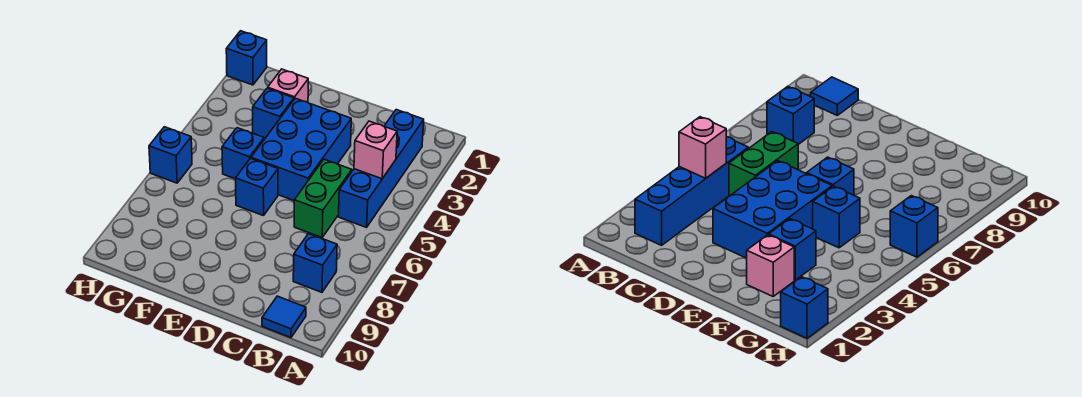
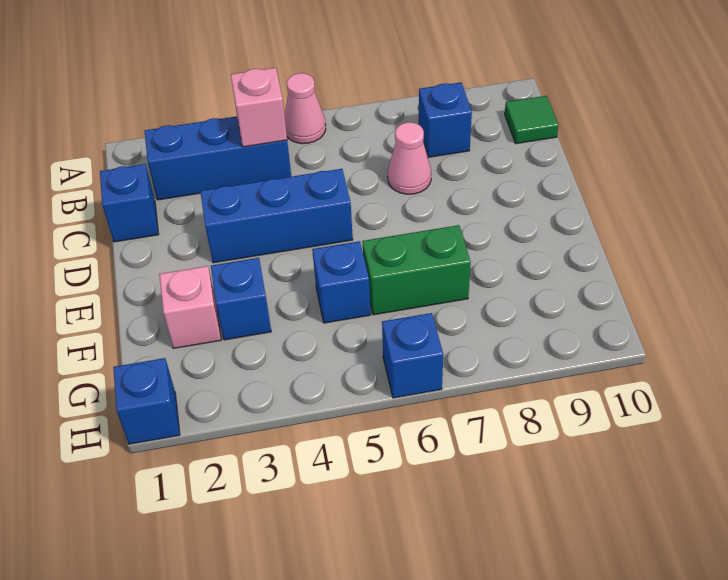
none -> pink cone A5 level 1
blue brick B2:B5 level 1 -> blue brick B2:B4 level 1
blue tile B10 level 1 -> green tile B10 level 1
green brick C5:C6 level 1 -> green brick F6:F7 level 1
none -> pink cone C7 level 1
blue brick D3:E5 level 1 -> blue brick D3:D5 level 1
blue brick E6 level 1 -> blue brick C1 level 1

